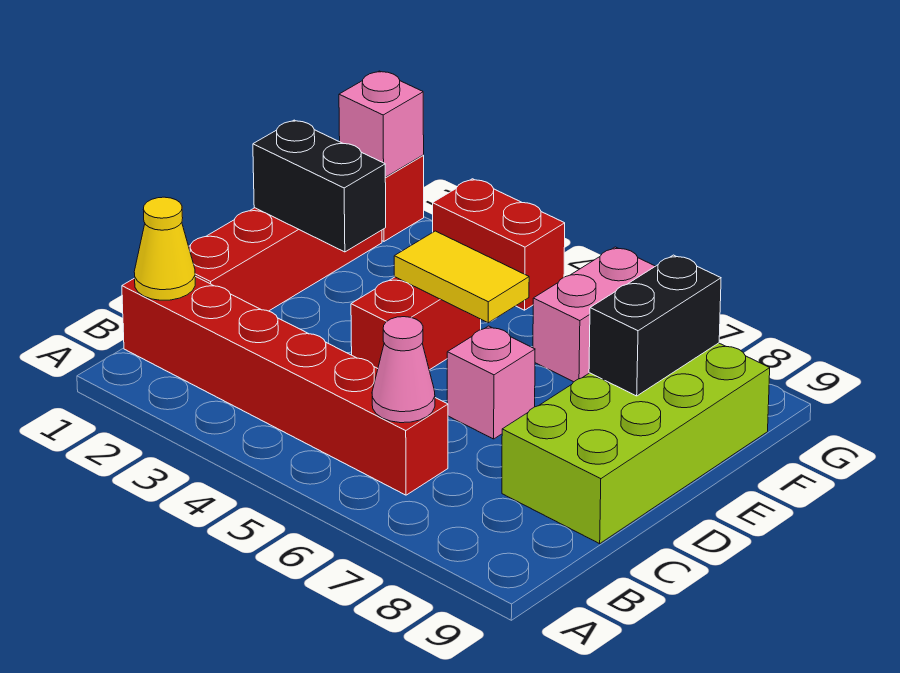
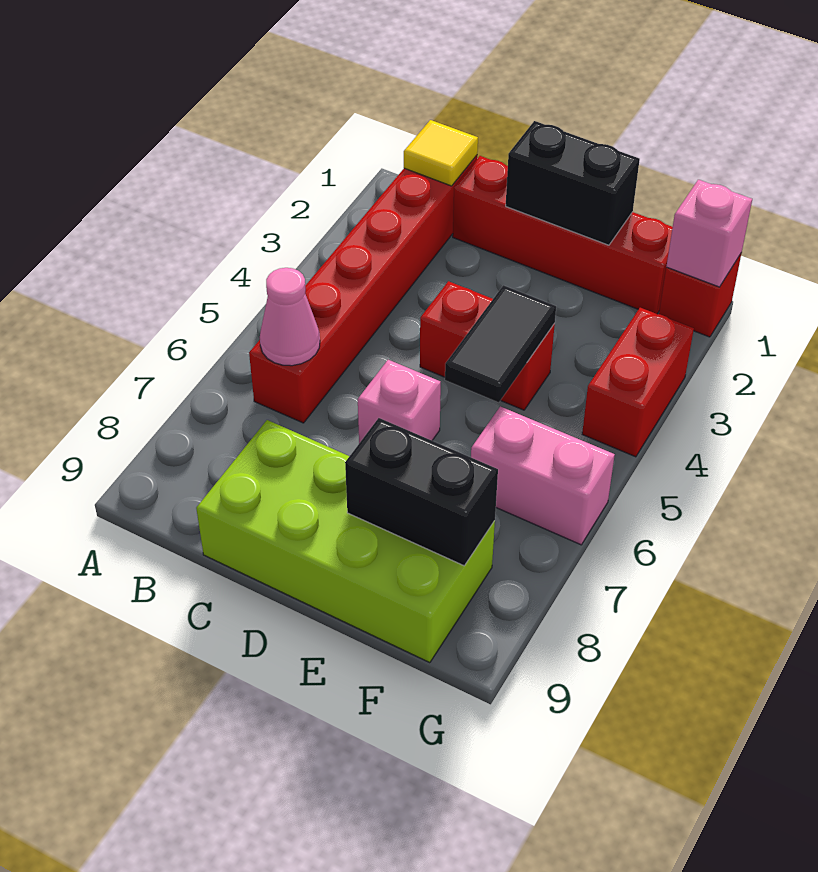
yellow cone B1 level 2 -> yellow tile B1 level 2
black brick E1:E2 level 2 -> black brick D1:E1 level 2
yellow tile E4:E5 level 2 -> black tile E4:E5 level 2

